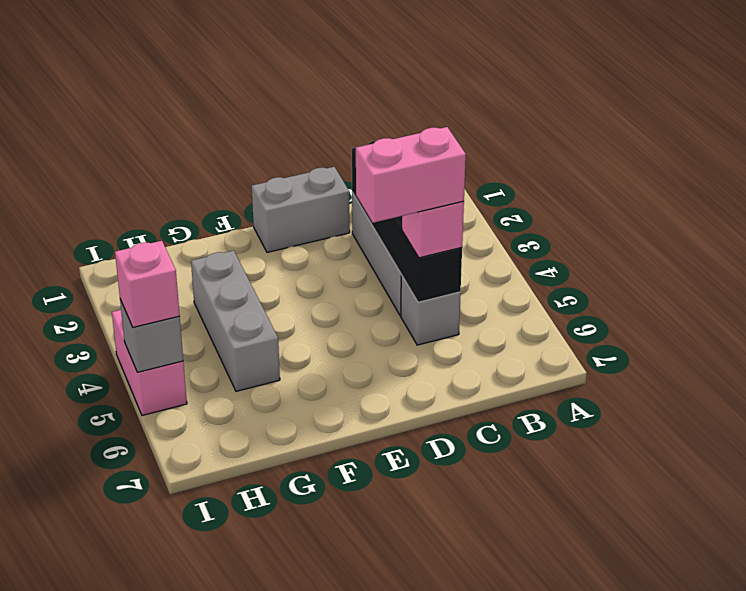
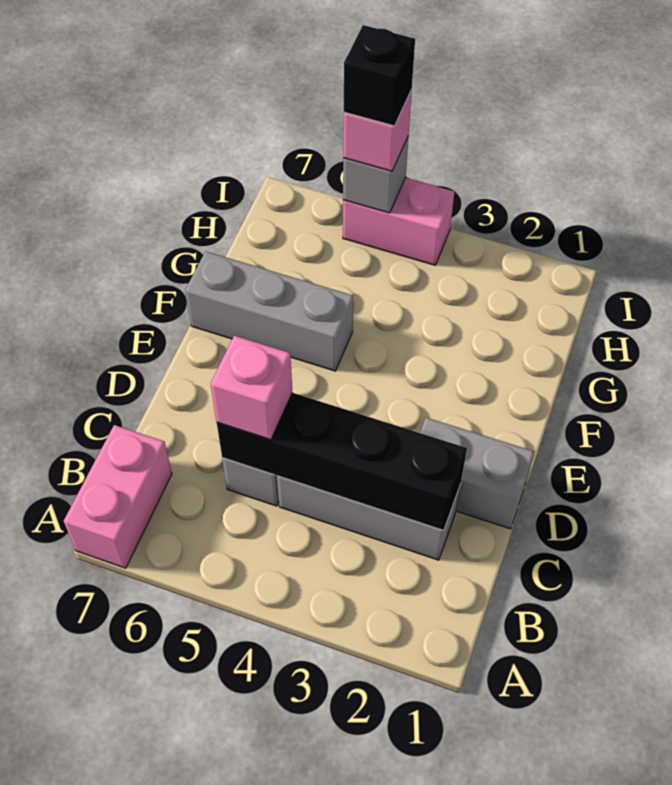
pink brick C5:D5 level 4 -> pink brick A7:B7 level 1
grey brick D1:E1 level 1 -> grey brick D1:D2 level 1
grey brick G3:G5 level 1 -> grey brick F5:F7 level 1
none -> black brick I5 level 4

